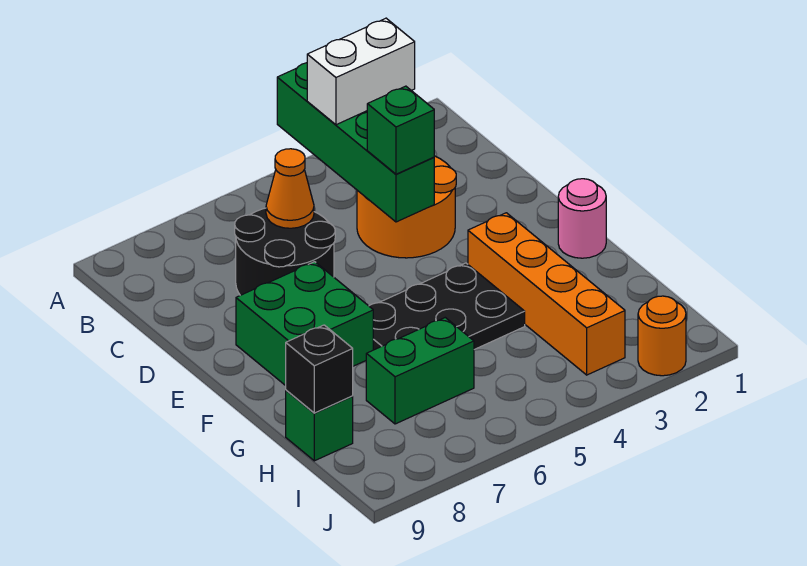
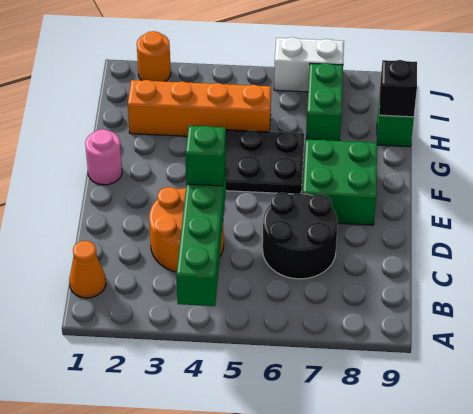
white brick B3:B4 level 3 -> white brick J6:J7 level 1
orange cone C6 level 2 -> orange cone B1 level 1
orange brick F3:I3 level 1 -> orange brick H2:H5 level 1
green brick H6:H7 level 1 -> green brick H7:I7 level 1

